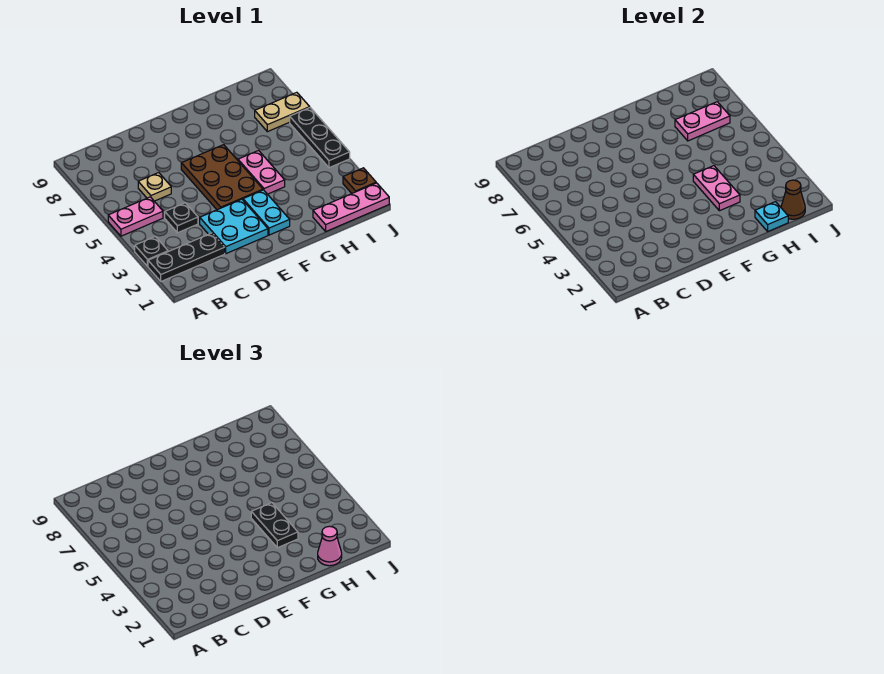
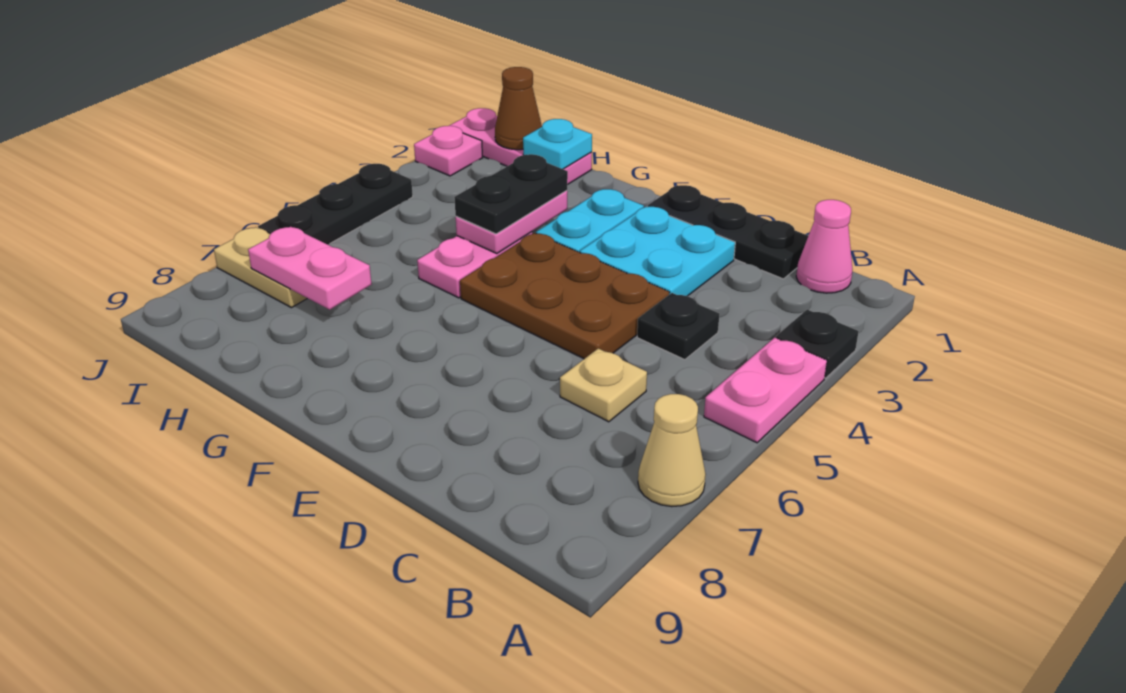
black plate A2:C2 level 1 -> black plate C1:E1 level 1
pink plate A5:B5 level 1 -> pink plate A4:A5 level 1
none -> tan cone A7 level 1
brown plate E4:F6 level 1 -> brown plate D4:F5 level 1
pink cone H1 level 3 -> pink cone B1 level 1
brown plate J2 level 1 -> pink plate J2 level 1

